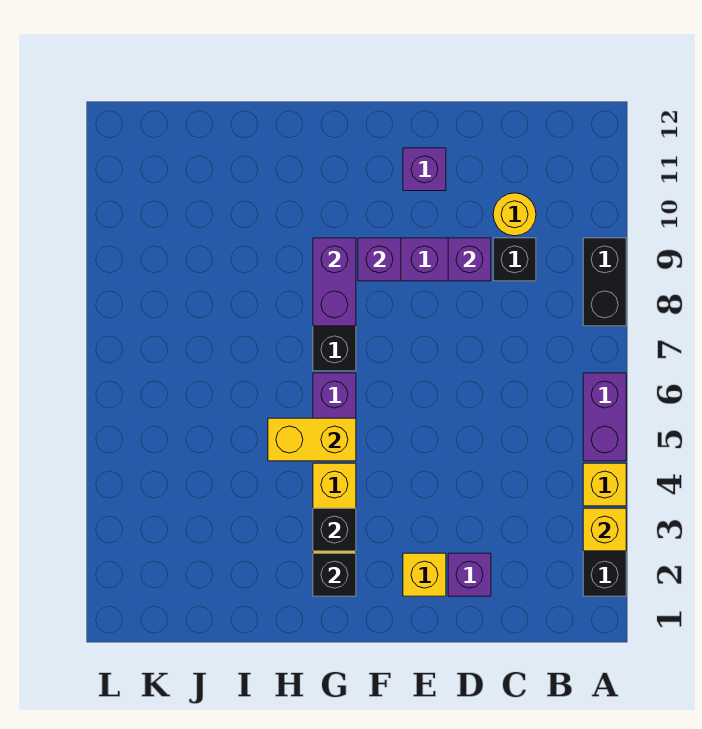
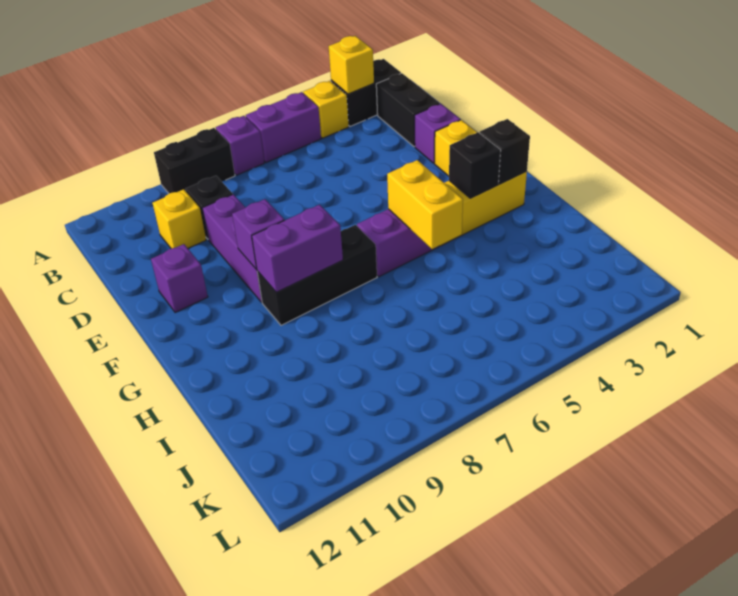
none -> black brick B2:C2 level 1
yellow round brick C10 level 1 -> yellow brick C10 level 1
purple brick D9 level 2 -> purple brick A7 level 1

